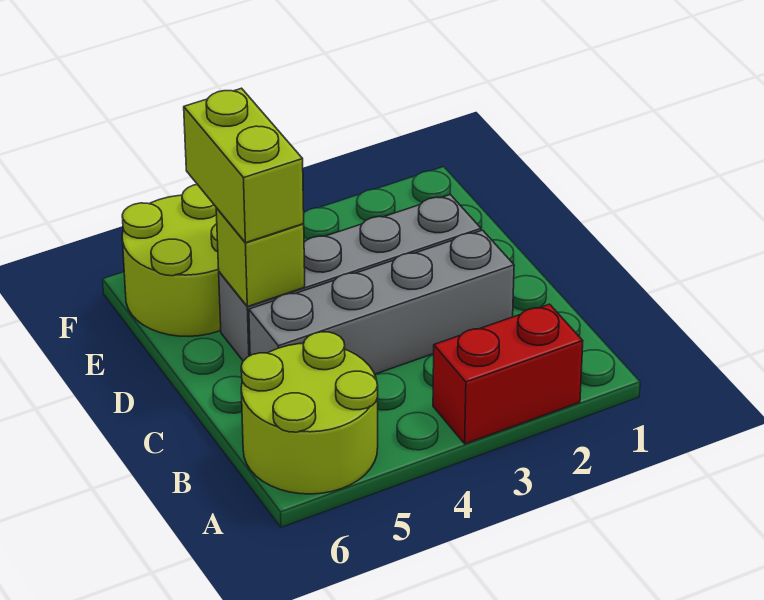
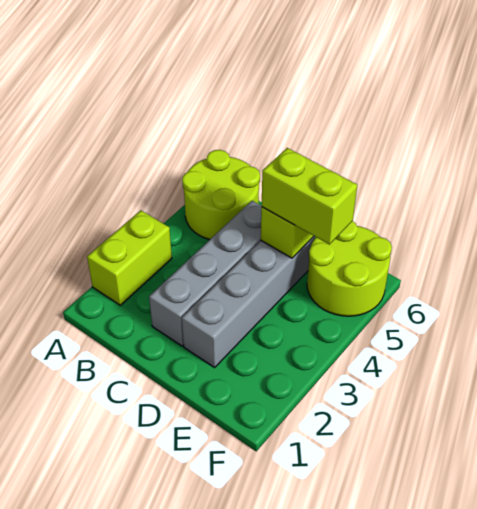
red brick A2:A3 level 1 -> lime brick A2:A3 level 1

